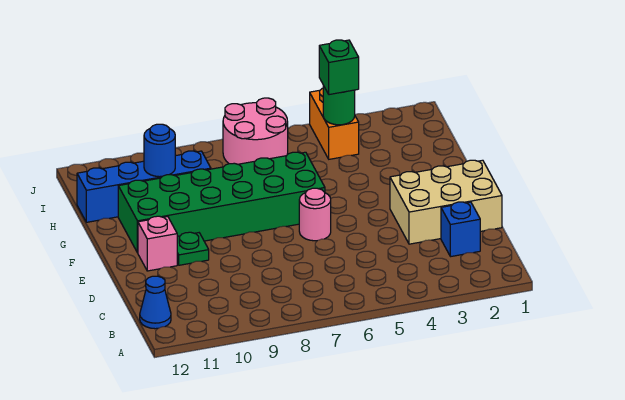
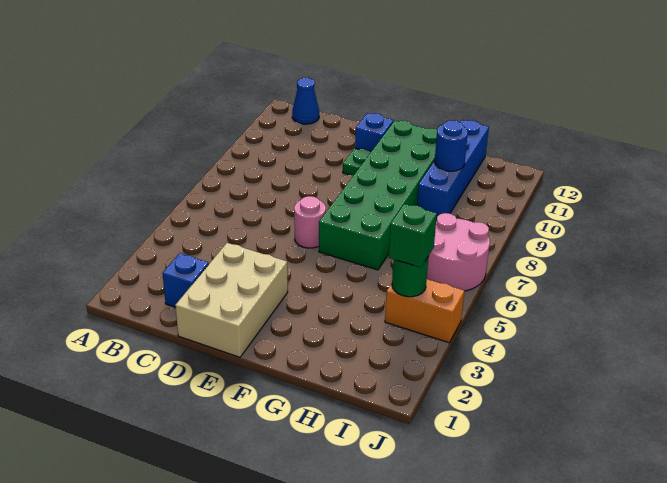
pink brick E11 level 1 -> blue brick E11 level 1

